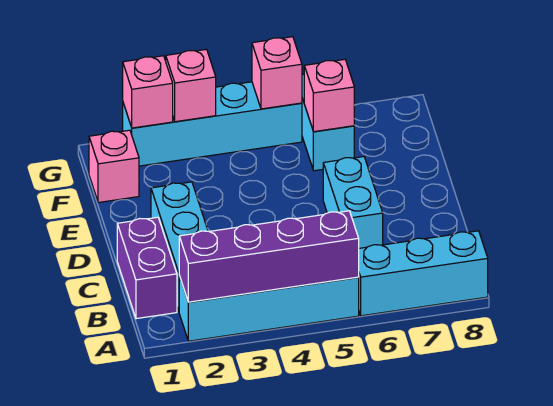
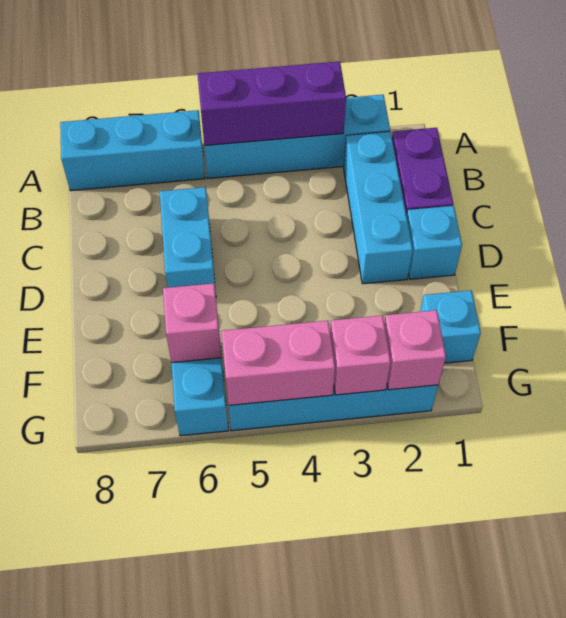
purple brick A2:A5 level 2 -> purple brick A3:A5 level 2
none -> cyan brick D1 level 1
pink brick F1 level 1 -> cyan brick F1 level 1
pink brick G5 level 2 -> pink brick G4:G5 level 2

